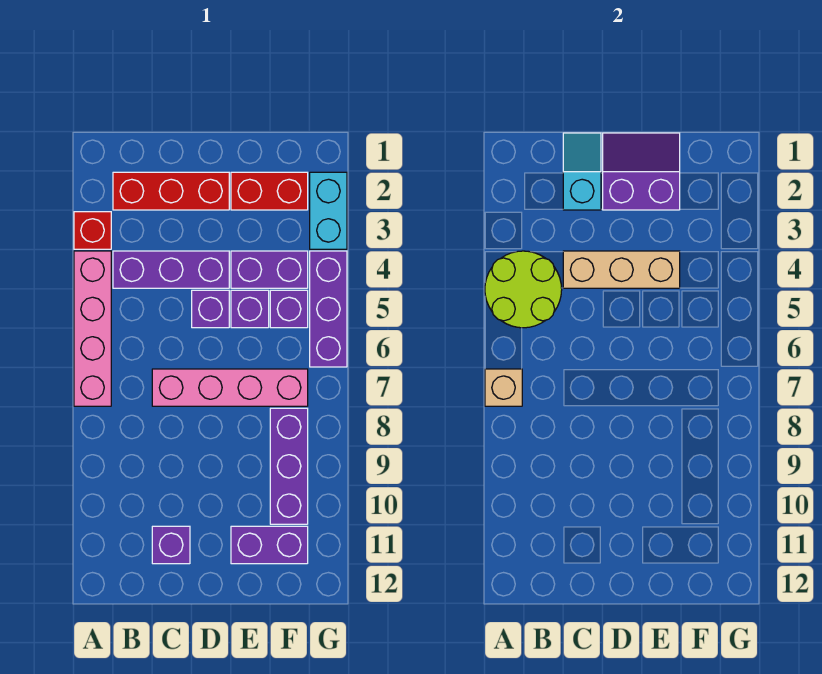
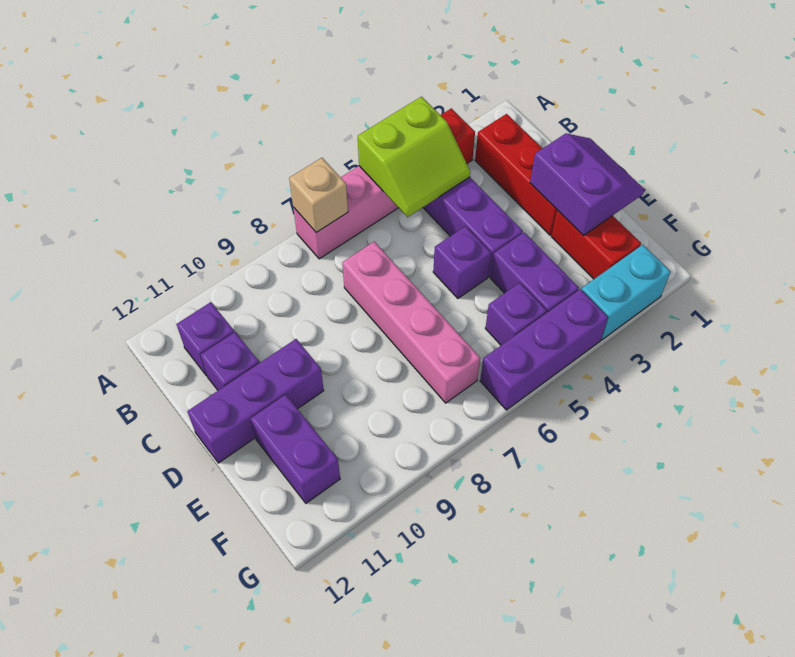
lime round brick A4:B5 level 2 -> lime slope A4:B5 level 2 top A
cyan slope C1:C2 level 2 top 2 -> none
tan brick C4:E4 level 2 -> none
purple brick E5 level 1 -> purple brick B11 level 1
purple brick F8:F10 level 1 -> purple brick D10:D12 level 1

